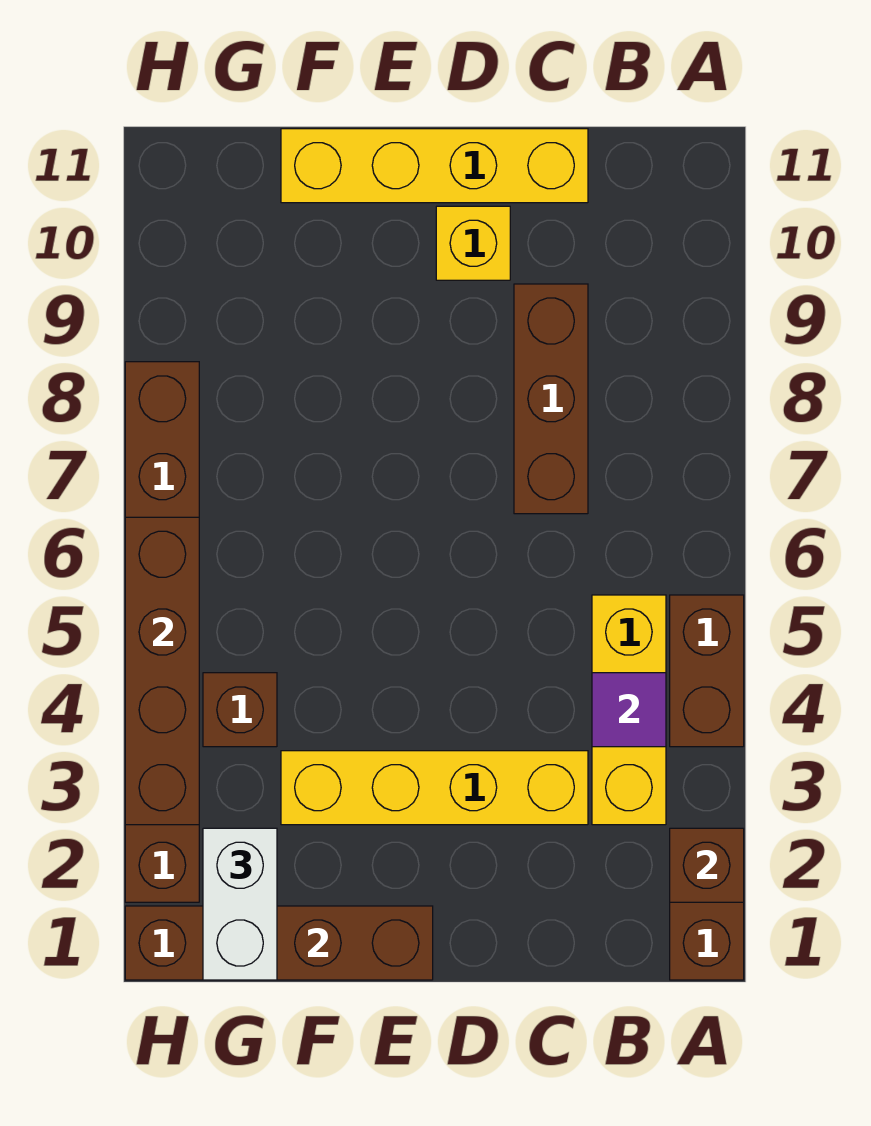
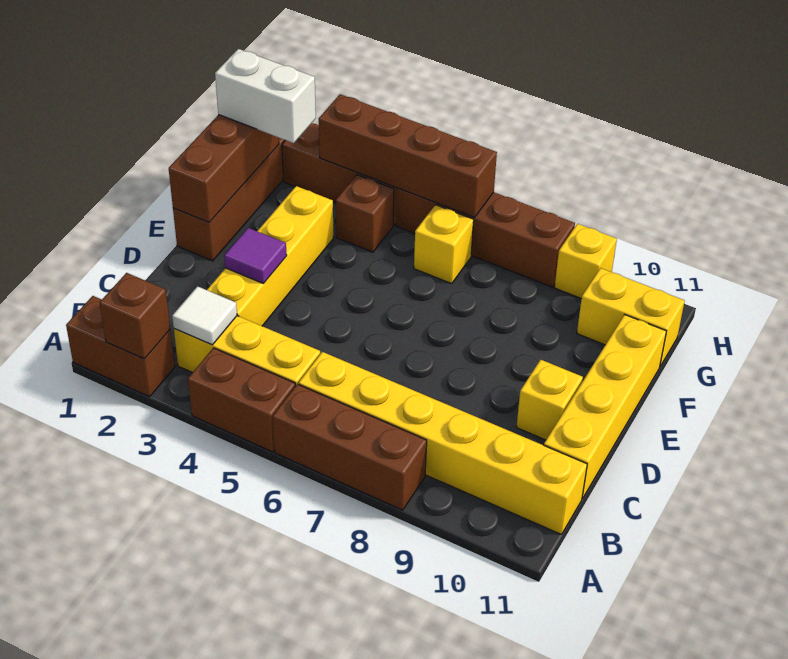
none -> white tile B3 level 2
purple tile B4 level 2 -> purple tile D3 level 2
none -> yellow brick B6:B11 level 1
brown brick C7:C9 level 1 -> brown brick A6:A8 level 1
none -> yellow brick G6 level 1
none -> yellow brick G10:G11 level 1
none -> yellow brick H9 level 1

